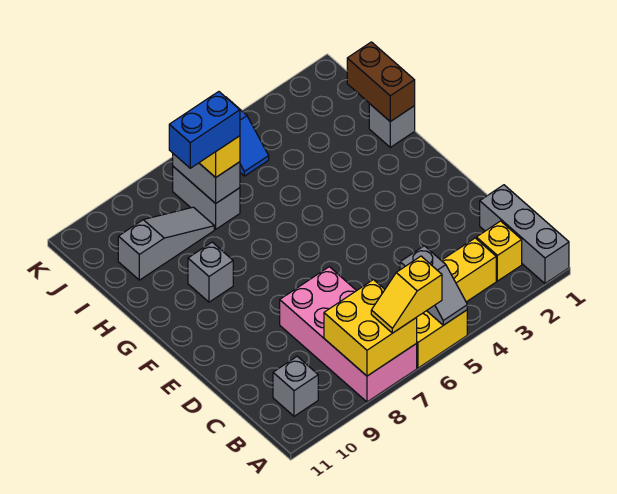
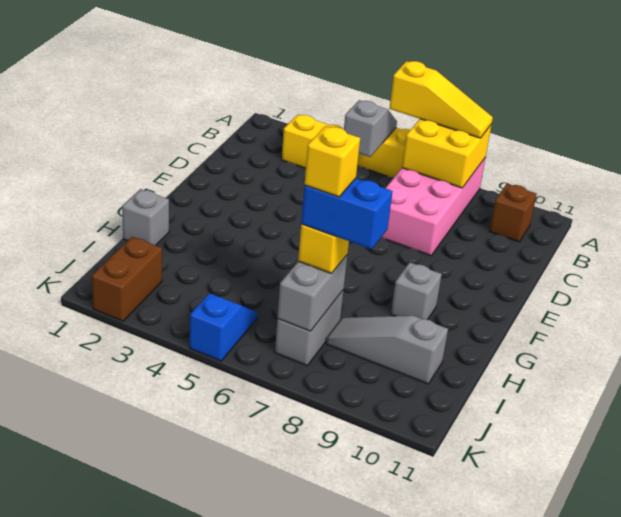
grey brick A1:C1 level 1 -> none
yellow slope A6:A7 level 3 top 6 -> yellow slope A6:A8 level 3 top 6
yellow brick B2 level 1 -> yellow brick I7 level 5
grey brick B10 level 1 -> brown brick B10 level 1
brown brick H1:I1 level 2 -> brown brick J2:K2 level 1

